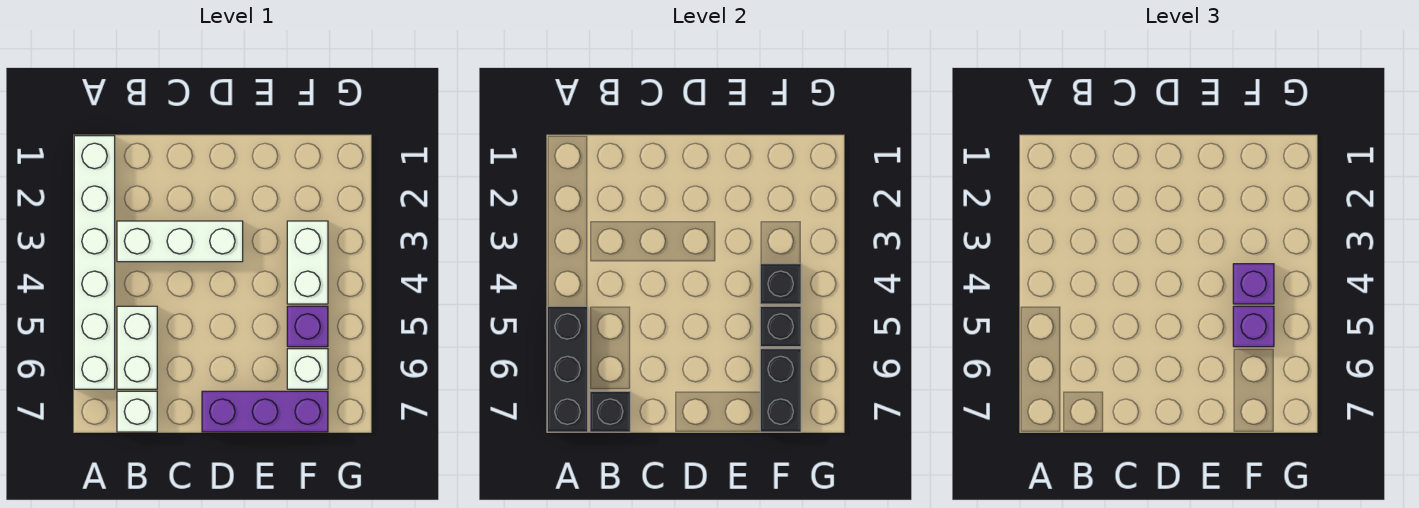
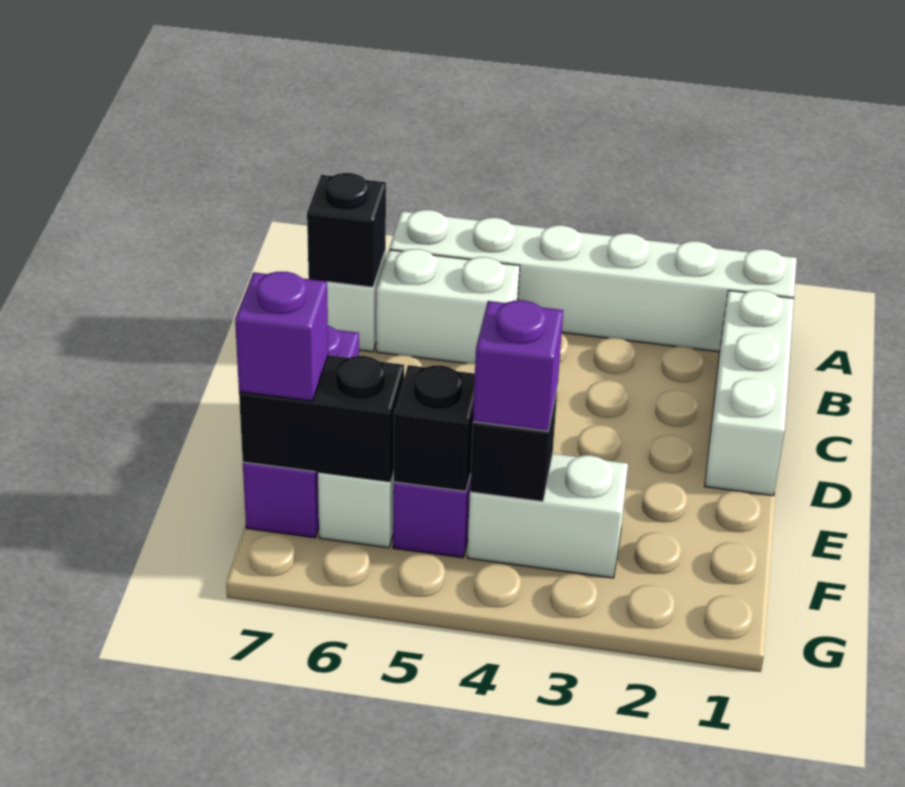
black brick A5:A7 level 2 -> none
white brick B3:D3 level 1 -> white brick B1:D1 level 1
purple brick F5 level 3 -> purple brick F7 level 3

